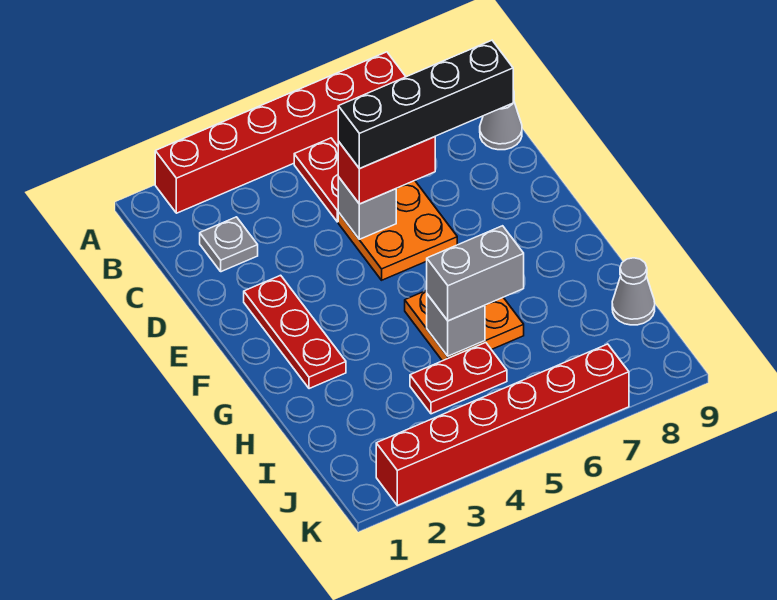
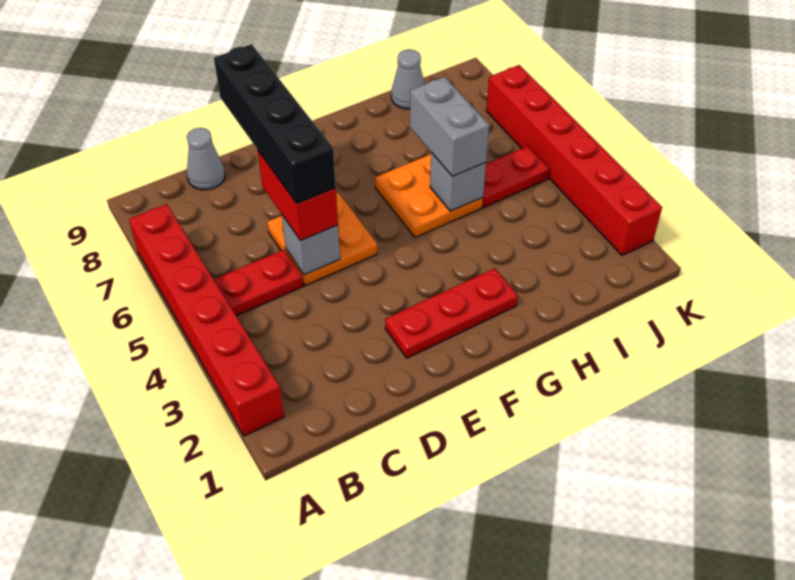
grey plate C2 level 1 -> none
red plate I4:I5 level 1 -> red plate I5:J5 level 1

